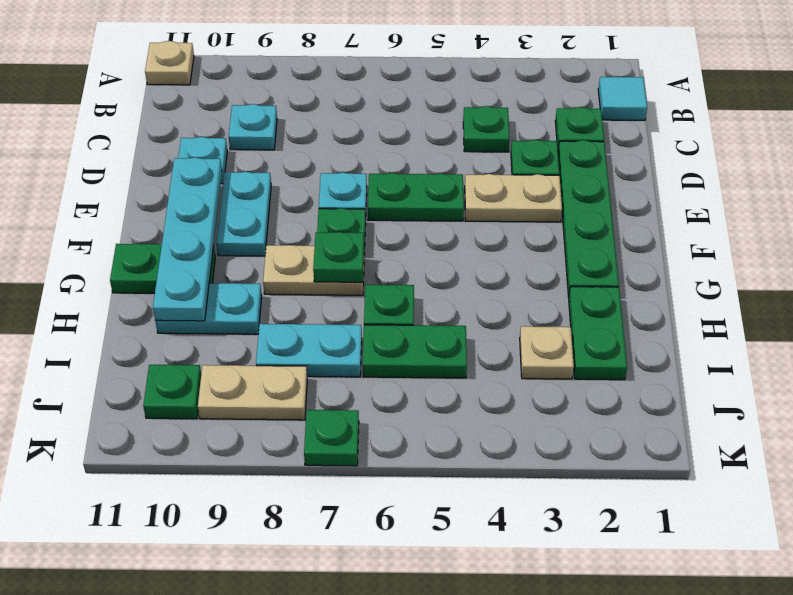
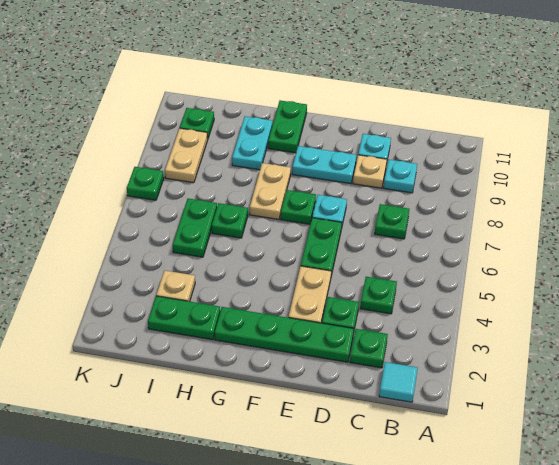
tan plate A11 level 1 -> tan plate D9 level 1
cyan plate E10:H10 level 2 -> none
green plate G7 level 2 -> green plate C7 level 1
cyan plate I7:I8 level 1 -> none

